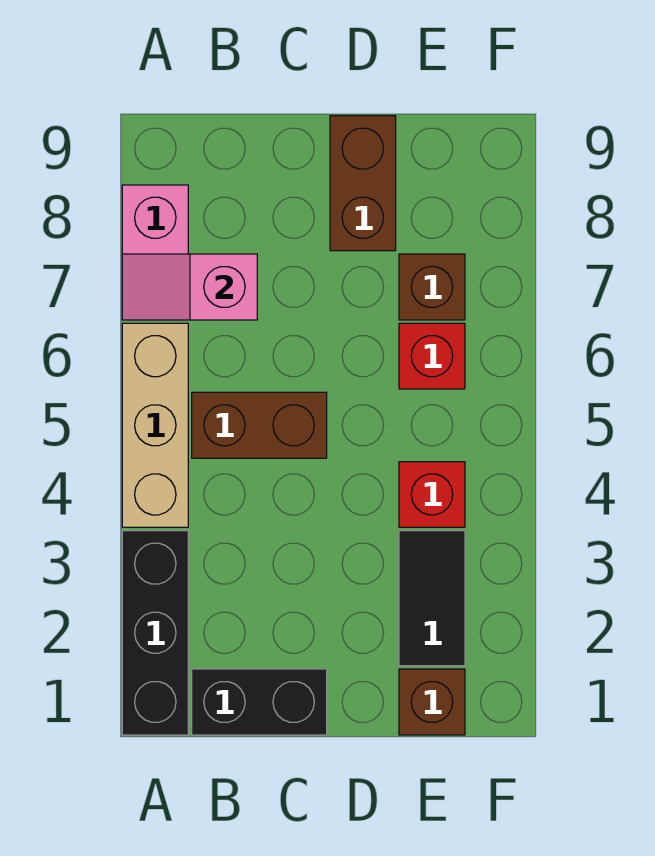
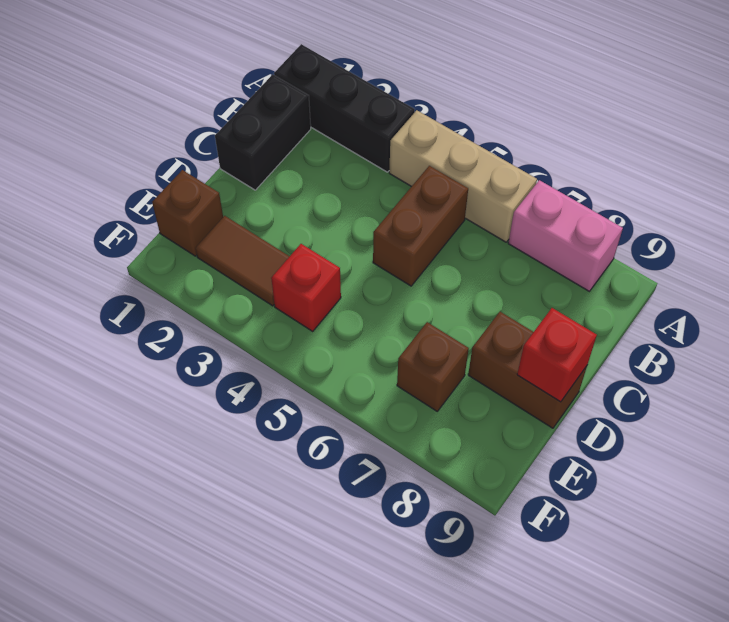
pink slope A7:B7 level 2 top B -> none
black tile E2:E3 level 1 -> brown tile E2:E3 level 1
red brick E6 level 1 -> red brick D9 level 2

